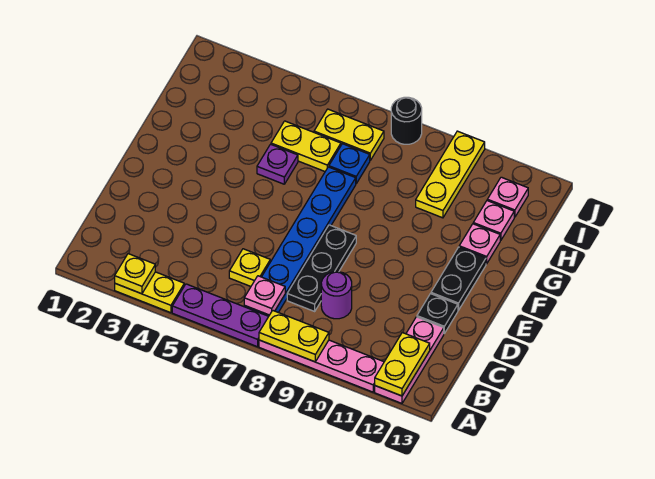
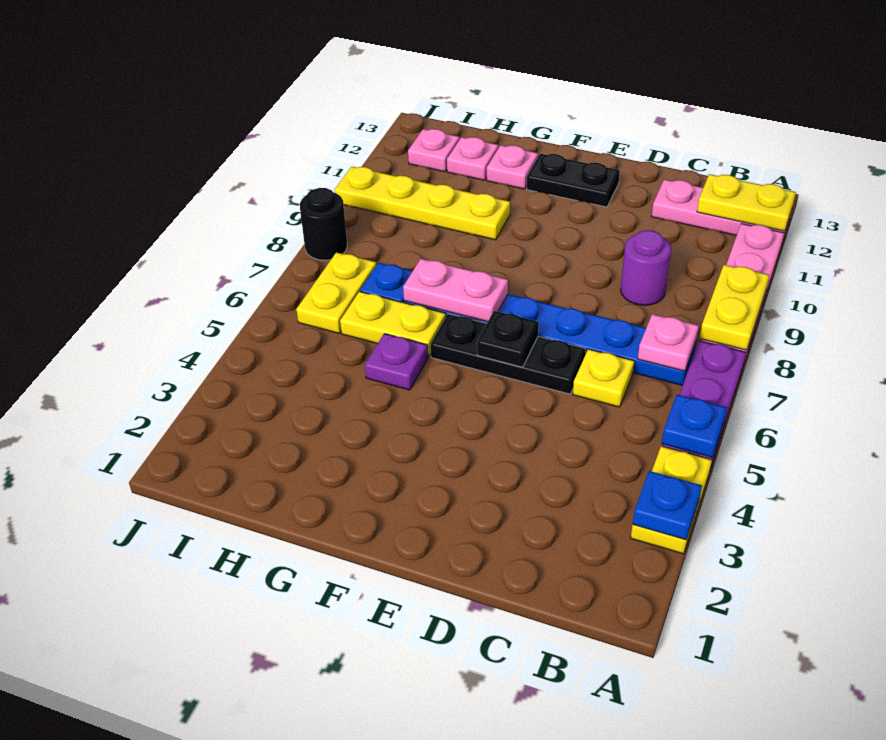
yellow plate A3 level 2 -> blue plate A3 level 2
none -> blue plate A5 level 2
black plate C8:E8 level 1 -> black plate D6:F6 level 1
black plate D12 level 1 -> black plate E6 level 2
none -> pink plate F7:G7 level 2
yellow plate H5:H6 level 1 -> yellow plate G6:H6 level 1
yellow plate H10:J10 level 1 -> yellow plate G10:J10 level 1

